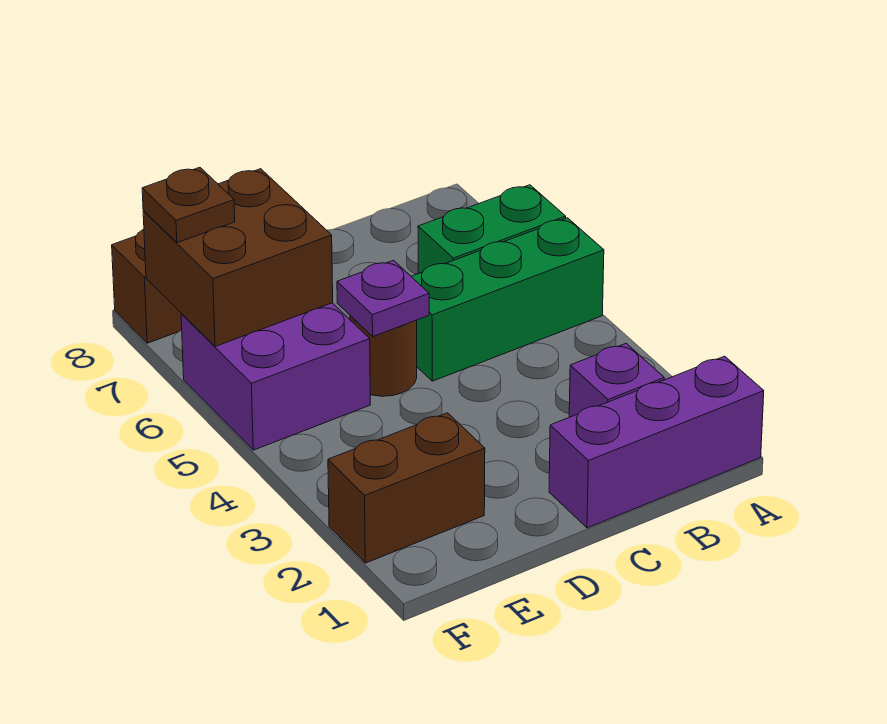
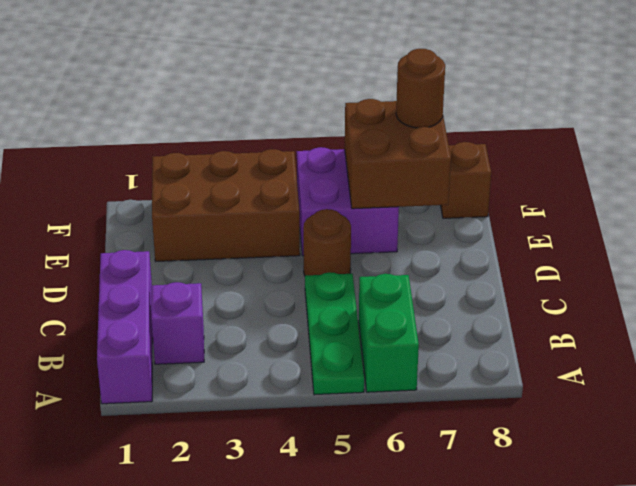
green brick A5:C5 level 1 -> green plate A5:C5 level 1
purple plate D5 level 2 -> none
brown brick E2:F2 level 1 -> brown brick E2:F4 level 1
brown plate F7 level 3 -> brown round brick F7 level 3

